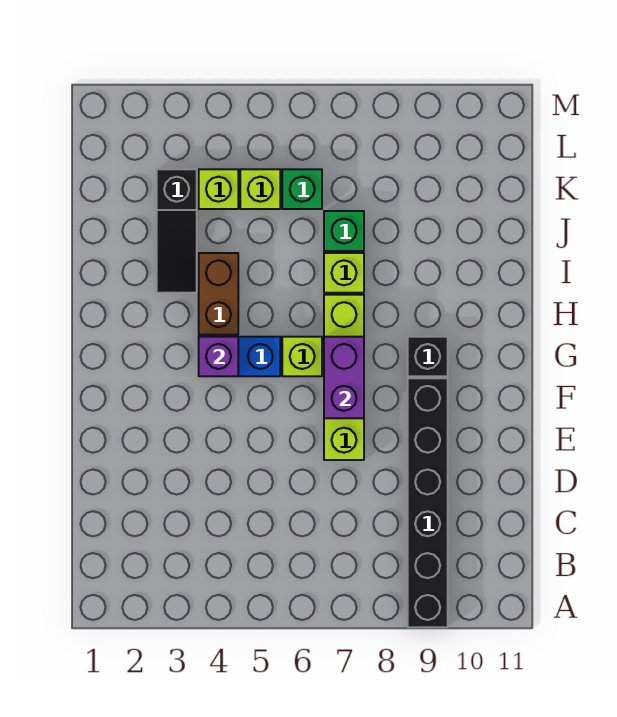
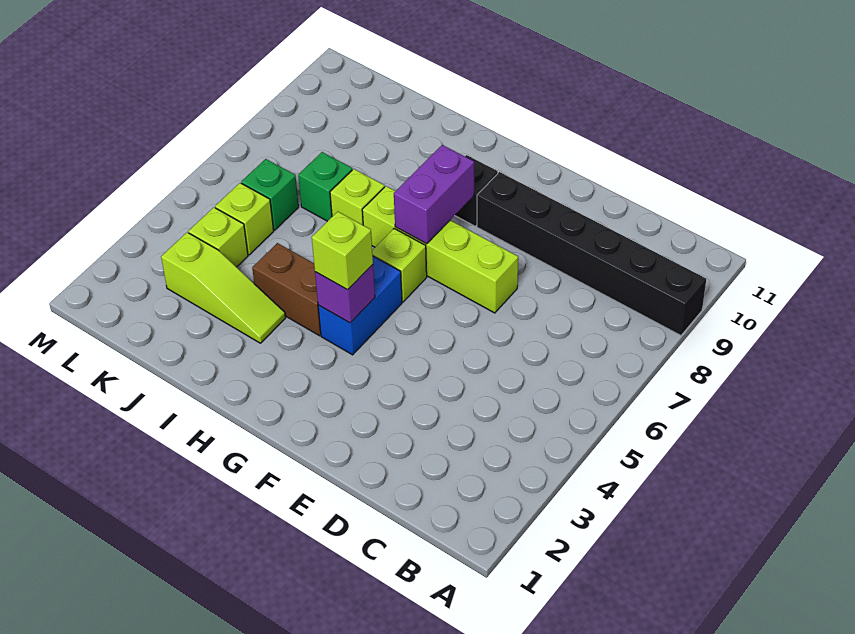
purple brick F7:G7 level 2 -> purple brick G7:G8 level 2
none -> lime brick G4 level 3
black slope I3:K3 level 1 top K -> lime slope I3:K3 level 1 top K

